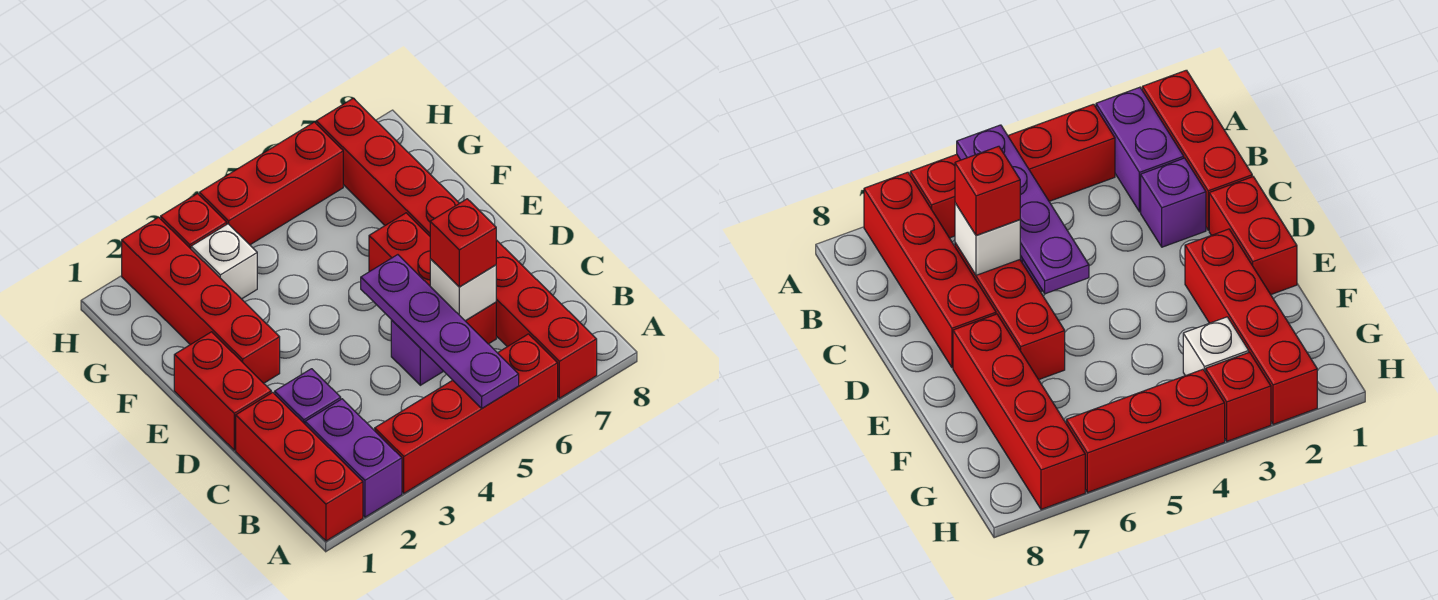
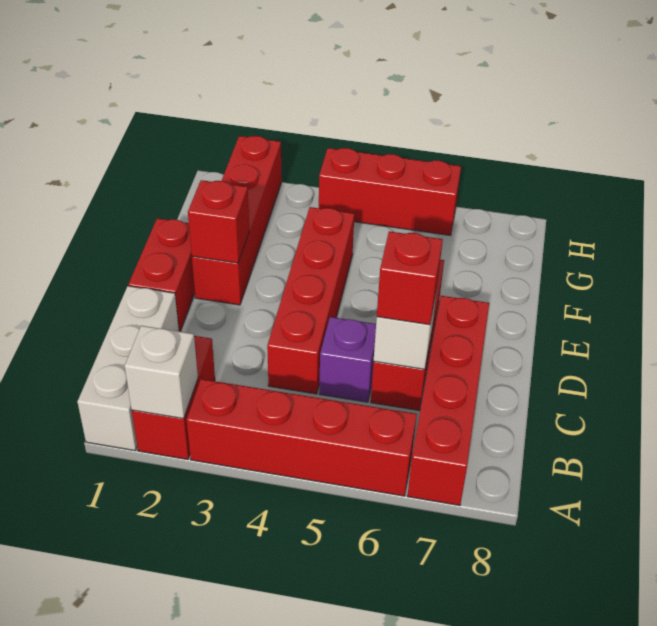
red brick A1:C1 level 1 -> white brick A1:C1 level 1
purple brick A2:B2 level 1 -> red brick A2:B2 level 1
purple plate A5:D5 level 2 -> none
purple brick C2 level 1 -> none
red brick E7:H7 level 1 -> red brick C4:F4 level 1
white brick G3 level 1 -> white brick A2 level 2
red brick H3 level 1 -> red brick E2 level 2

